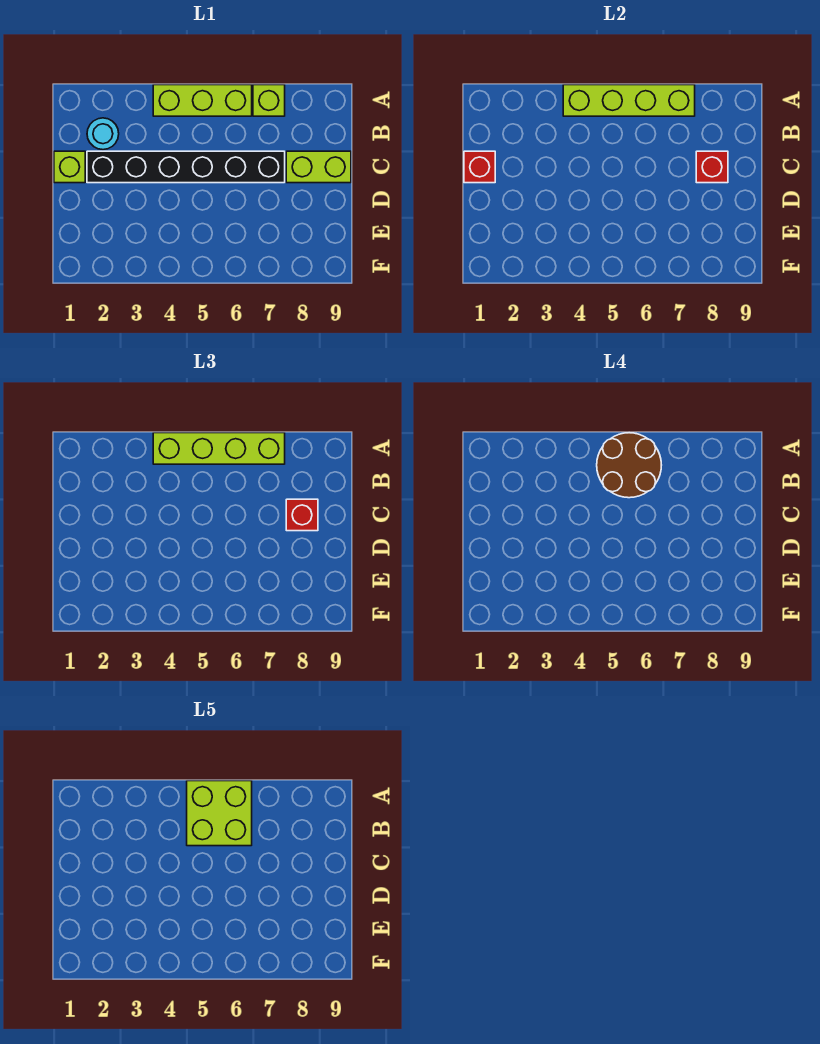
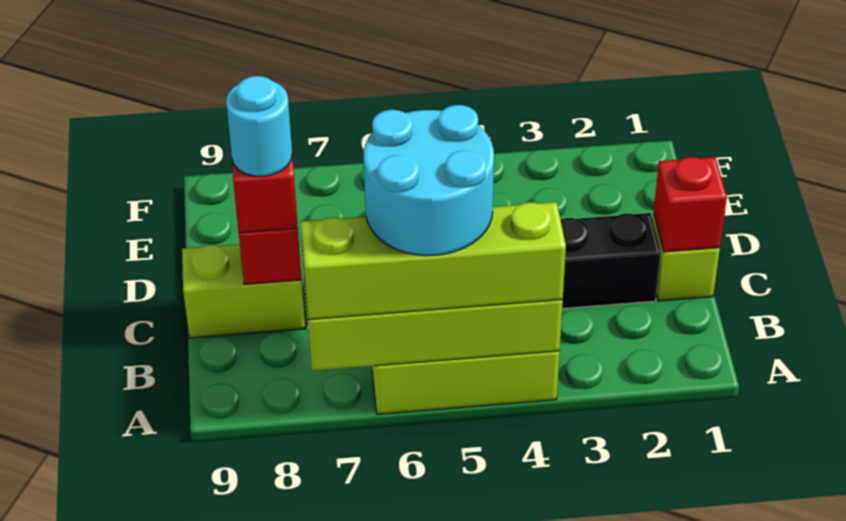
brown round brick A5:B6 level 4 -> cyan round brick A5:B6 level 4
lime brick A5:B6 level 5 -> none
lime brick A7 level 1 -> none
cyan round brick B2 level 1 -> cyan round brick C8 level 4

